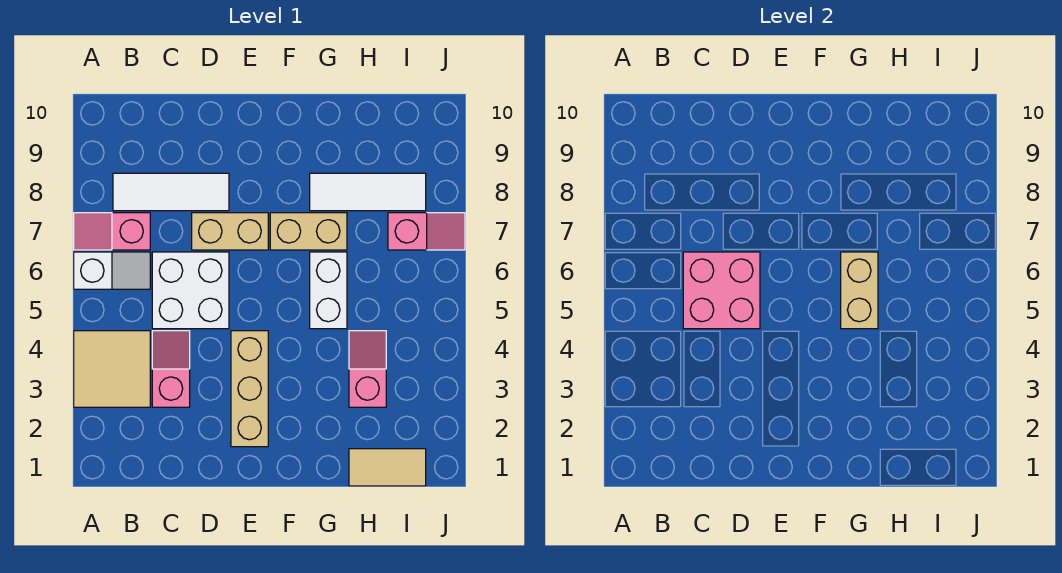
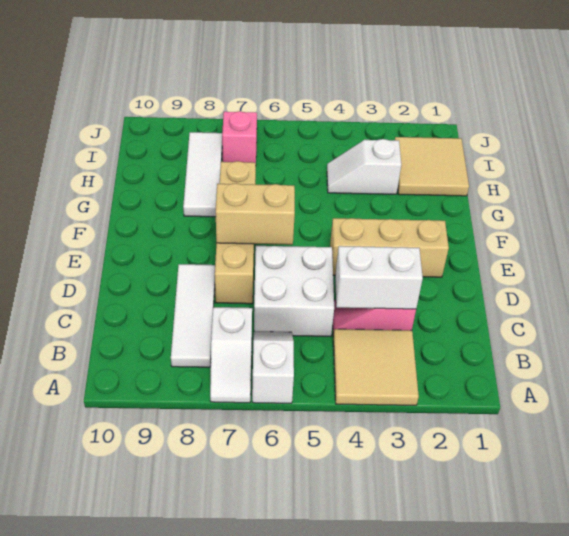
pink slope A7:B7 level 1 top B -> white slope A7:B7 level 1 top B
pink brick C5:D6 level 2 -> none
white brick G5:G6 level 1 -> white brick C3:C4 level 2
tan brick G5:G6 level 2 -> tan brick E6:E7 level 2
tan tile H1:I1 level 1 -> tan tile H1:I2 level 1
pink slope H3:H4 level 1 top 3 -> white slope H3:H4 level 1 top 3

